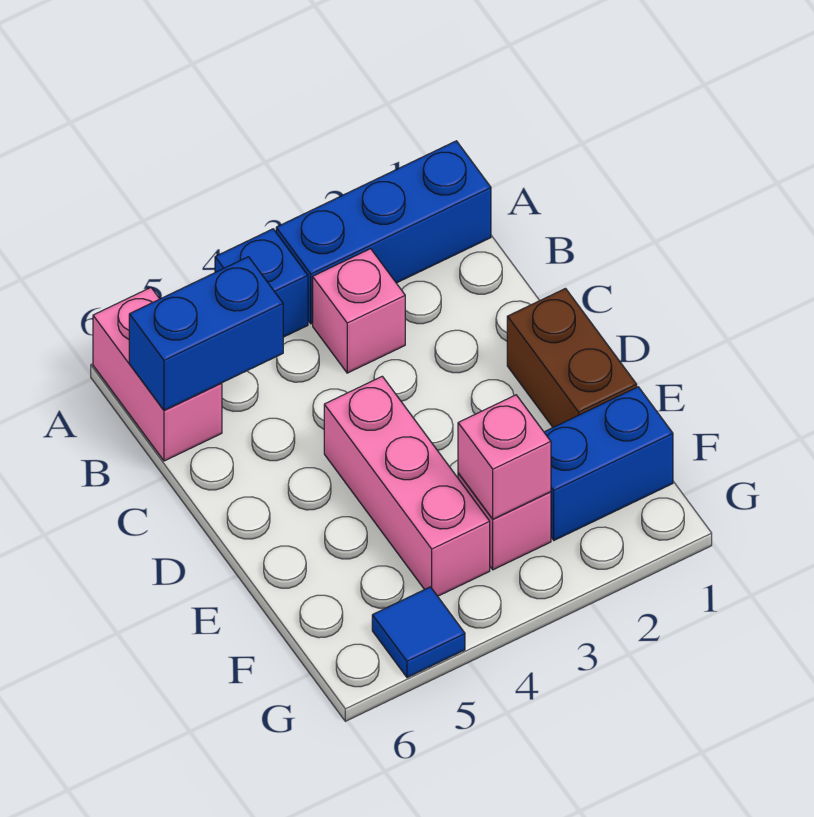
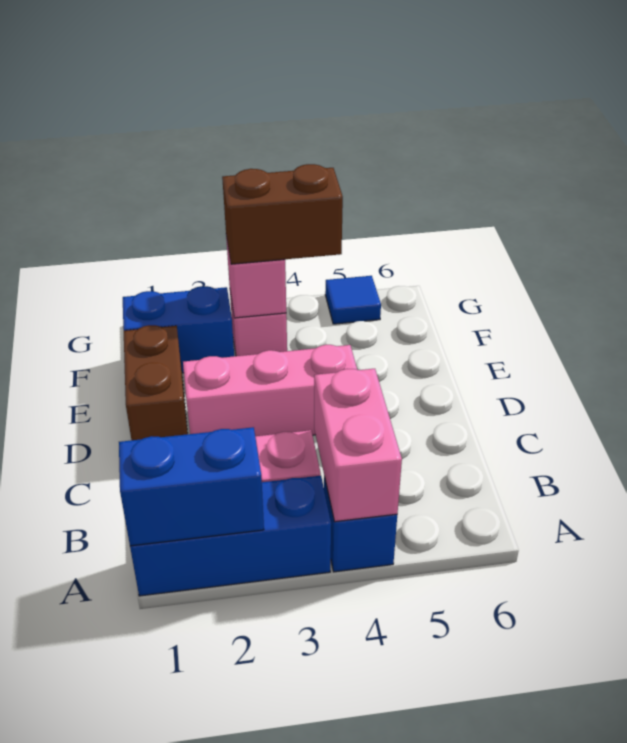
pink brick A6:B6 level 1 -> pink brick A4:B4 level 2
blue brick B5:B6 level 2 -> blue brick A1:A2 level 2
pink brick D4:F4 level 1 -> pink brick D2:D4 level 1
none -> brown brick F3:F4 level 3

